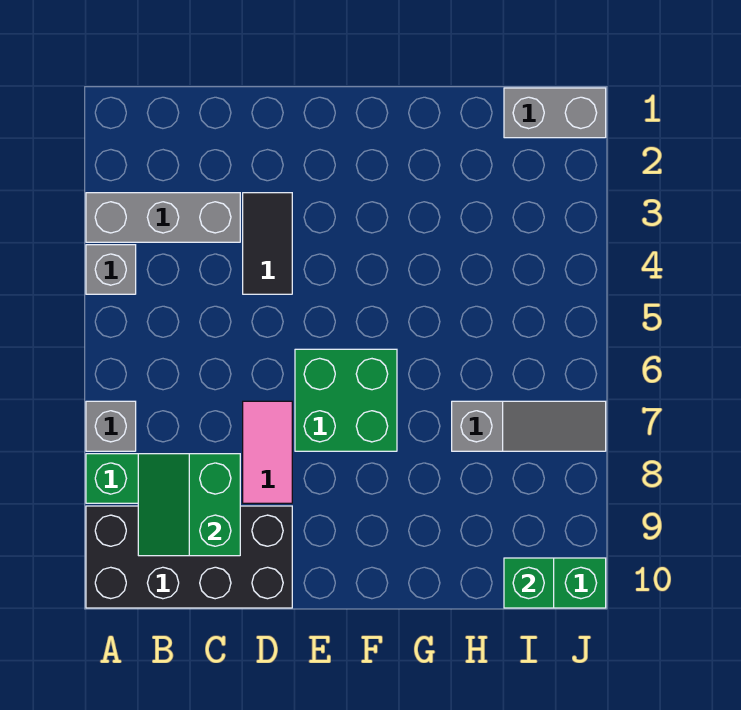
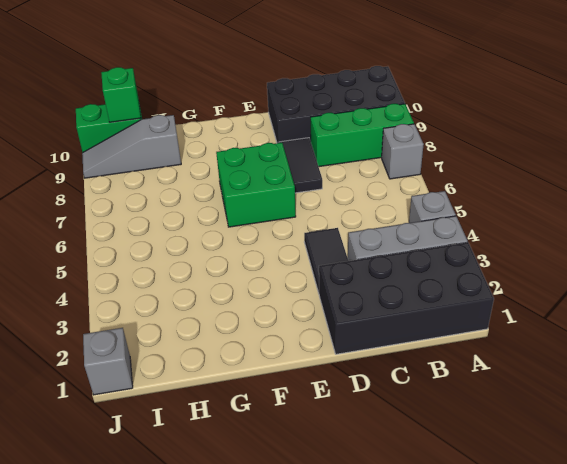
none -> black brick A1:D2 level 1
green slope B8:C9 level 2 top C -> none
pink tile D7:D8 level 1 -> black tile D7:D8 level 1
grey slope H7:J7 level 1 top H -> grey slope H9:J9 level 1 top H
grey brick I1:J1 level 1 -> grey brick J1 level 1

